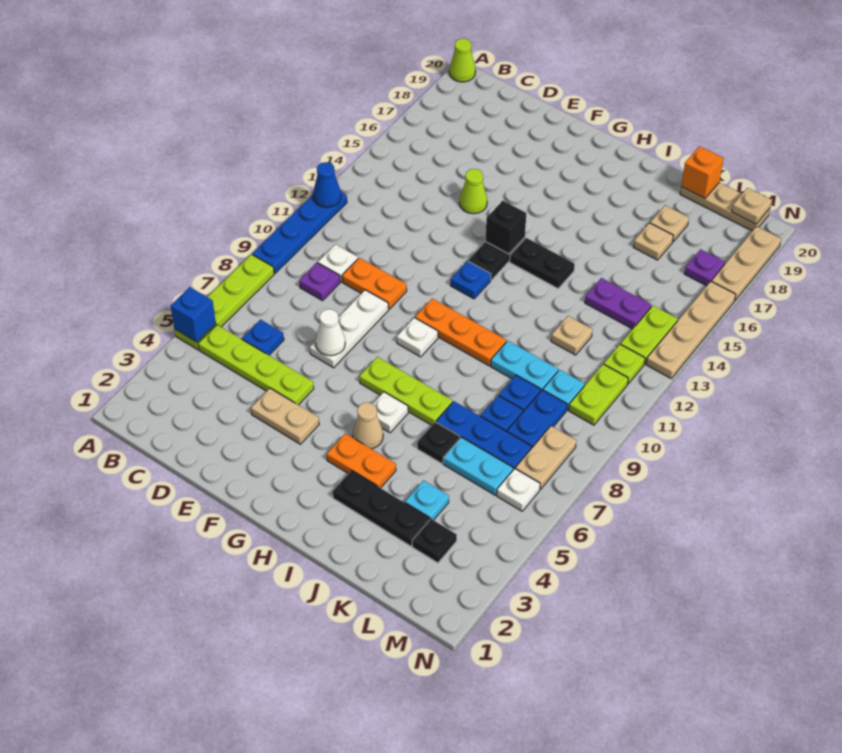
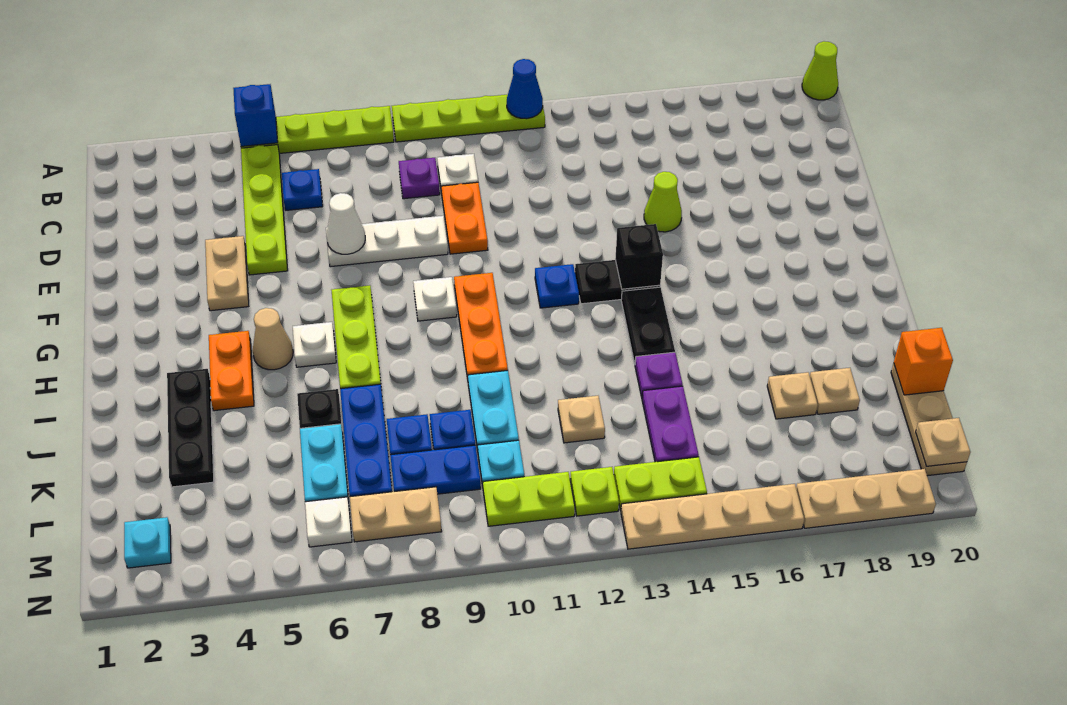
blue plate A9:A12 level 1 -> lime plate A9:A12 level 1
cyan plate K4 level 1 -> cyan plate M2 level 1
black plate L3 level 1 -> none
purple plate M17 level 1 -> purple plate J14 level 1

